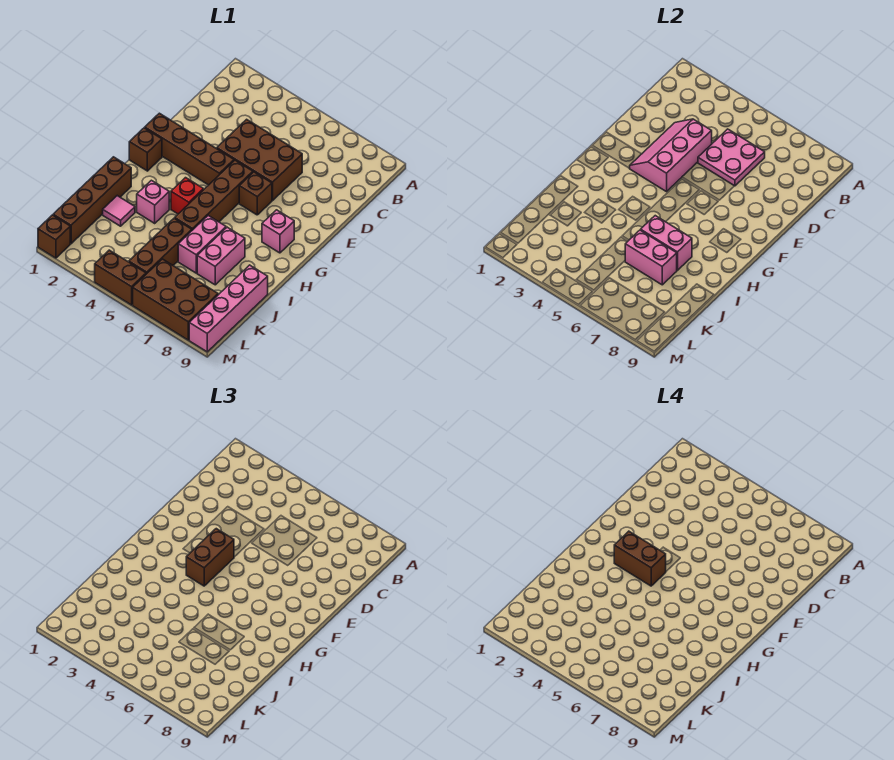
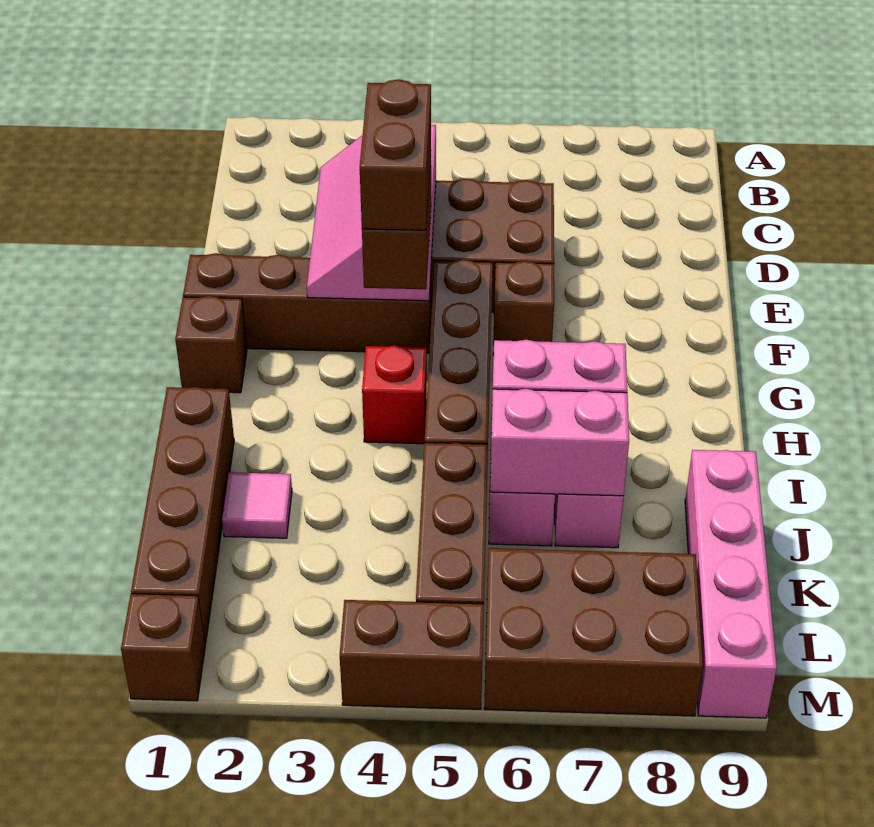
pink plate C5:D6 level 2 -> none
brown brick G3:G4 level 4 -> brown brick F4:G4 level 4
pink brick G8 level 1 -> none
pink brick I3 level 1 -> none

